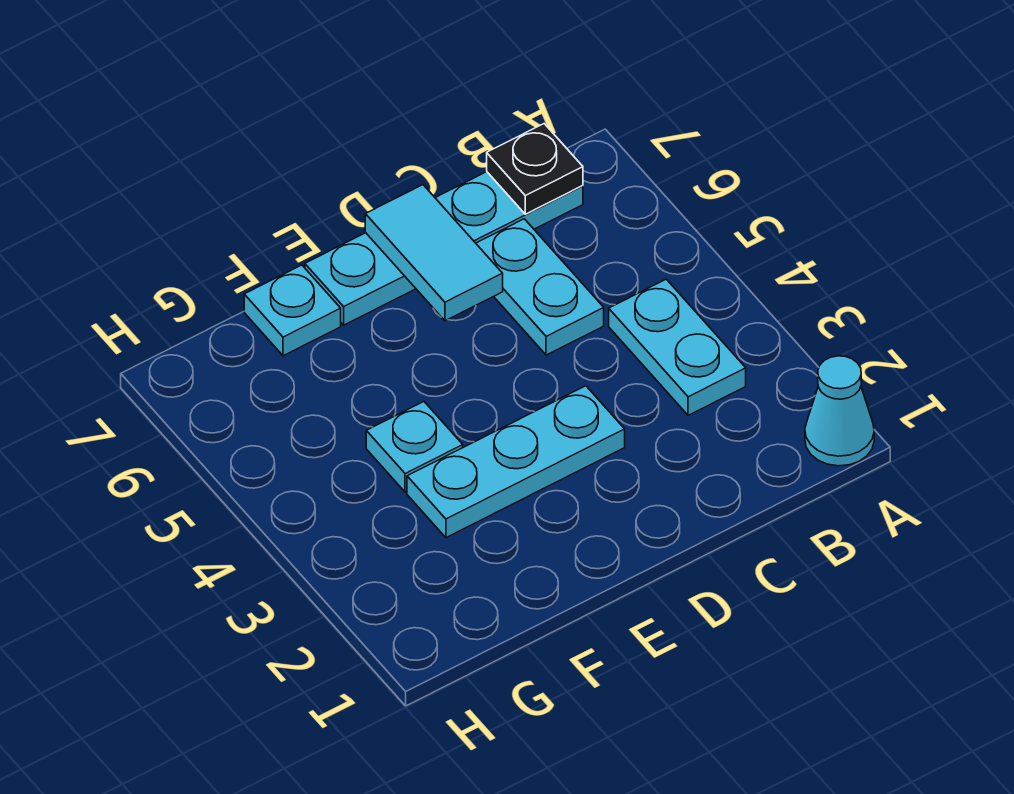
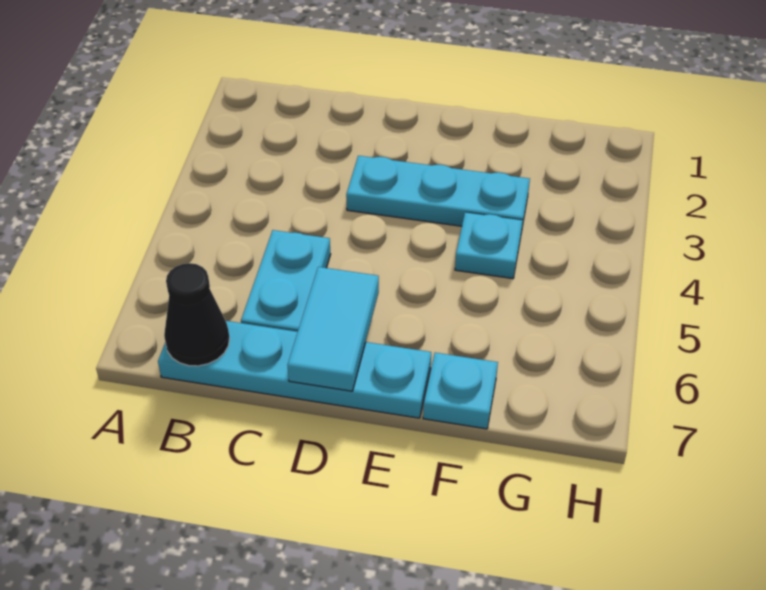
cyan cone A1 level 1 -> none
cyan plate B3:B4 level 1 -> none
black plate B7 level 2 -> black cone B7 level 2

